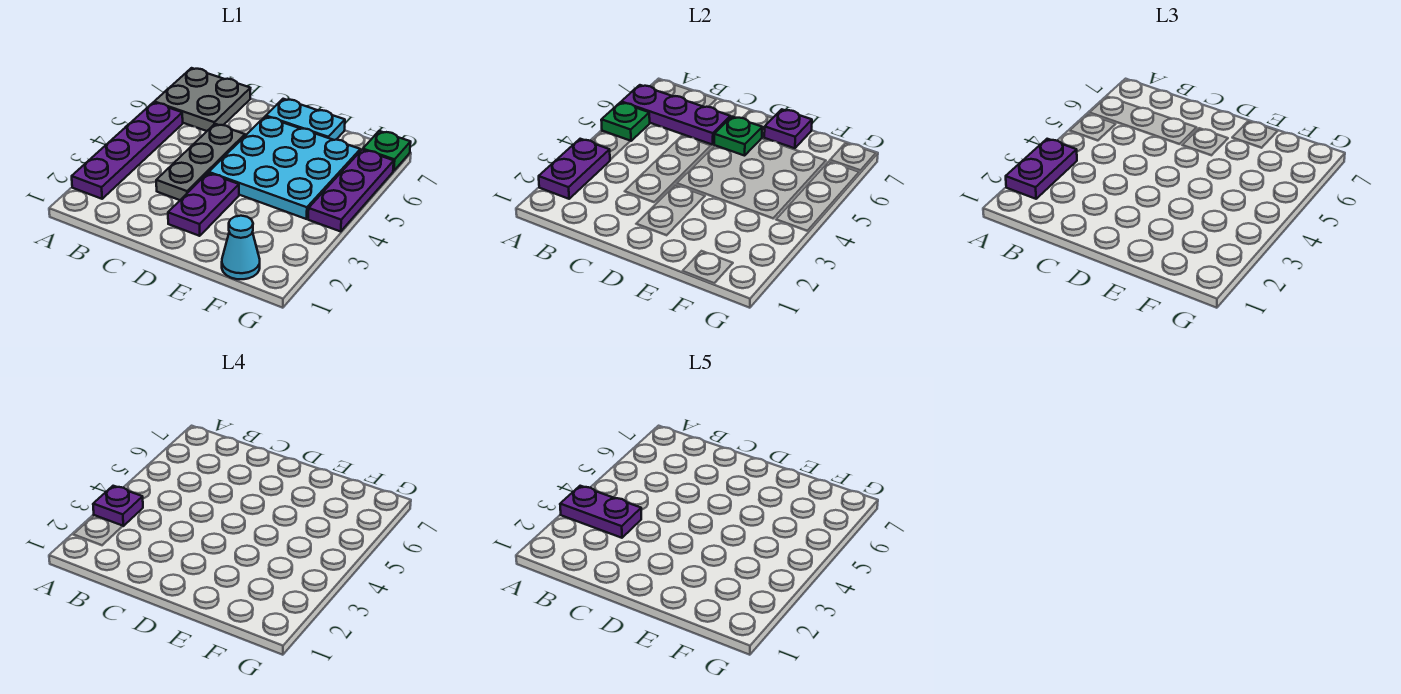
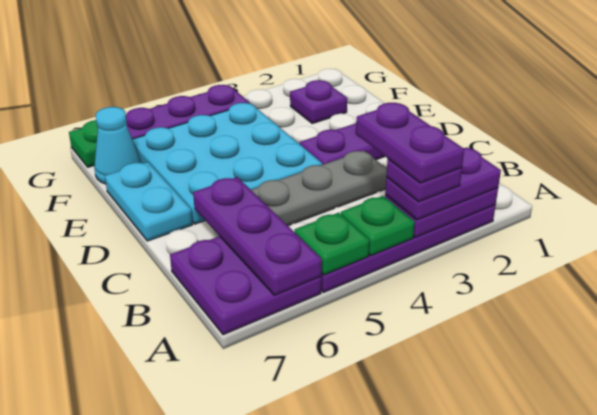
grey plate A6:B7 level 1 -> purple plate A6:B7 level 1
green plate D6 level 2 -> green plate A4 level 2
purple plate E7 level 2 -> purple plate F2 level 1
cyan cone F1 level 1 -> cyan cone F7 level 1

